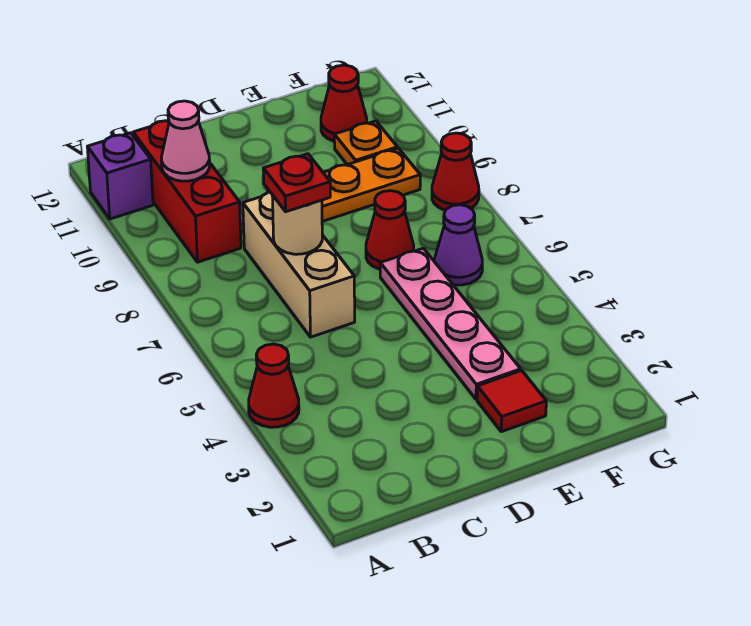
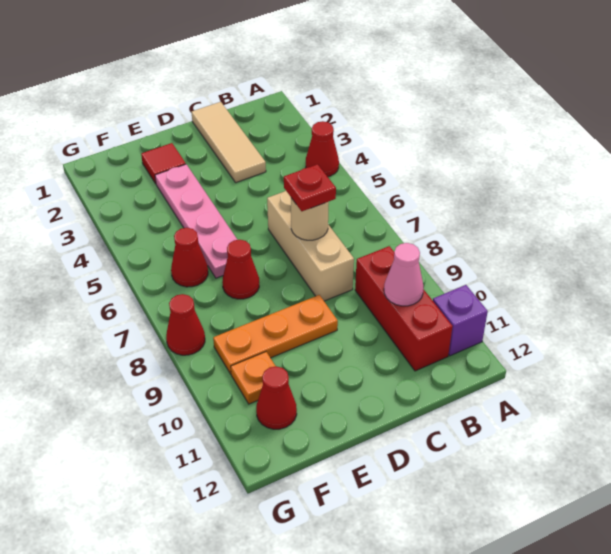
none -> tan tile C1:C3 level 1
purple cone F6 level 1 -> red cone F6 level 1

